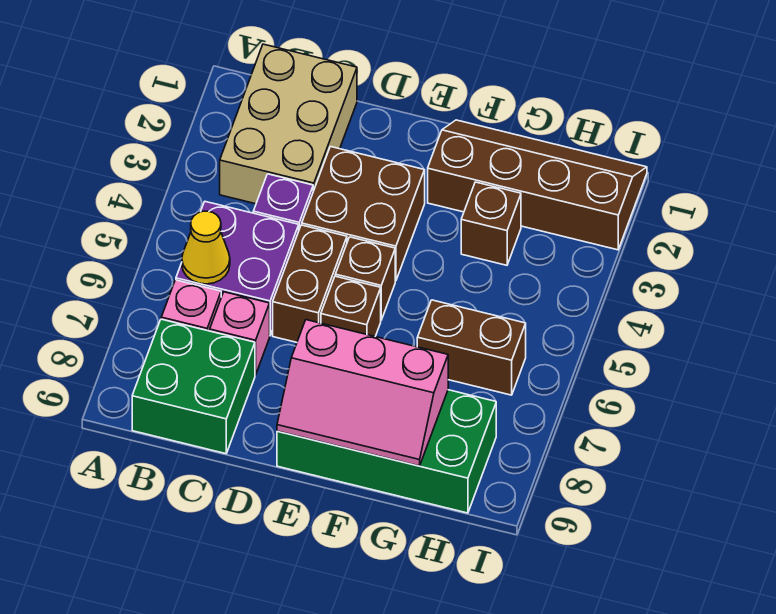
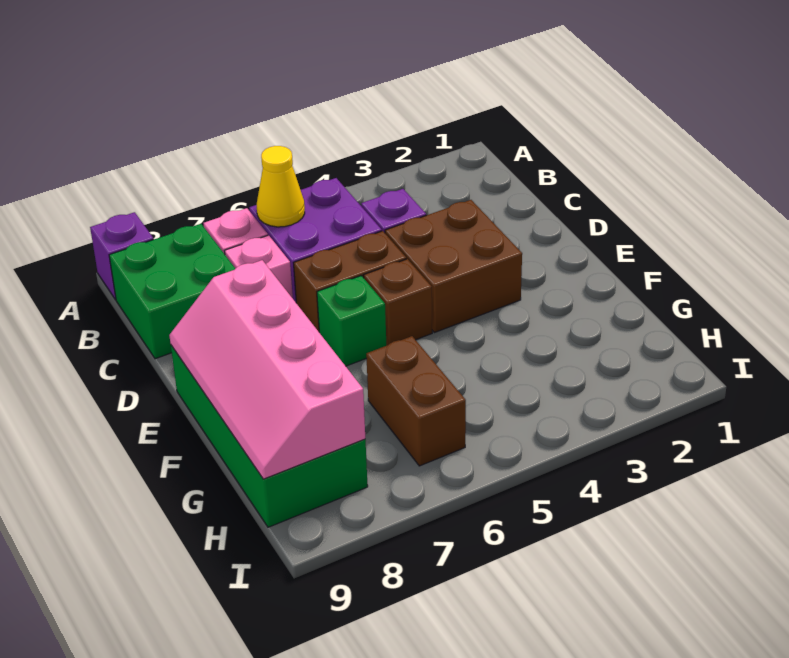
none -> purple brick A9 level 1
tan brick B1:C3 level 1 -> none
brown brick E6 level 1 -> green brick E6 level 1
pink slope E8:G9 level 2 top 8 -> pink slope E8:H9 level 2 top 8
brown slope F1:I2 level 1 top 2 -> none
brown brick G3 level 1 -> none

